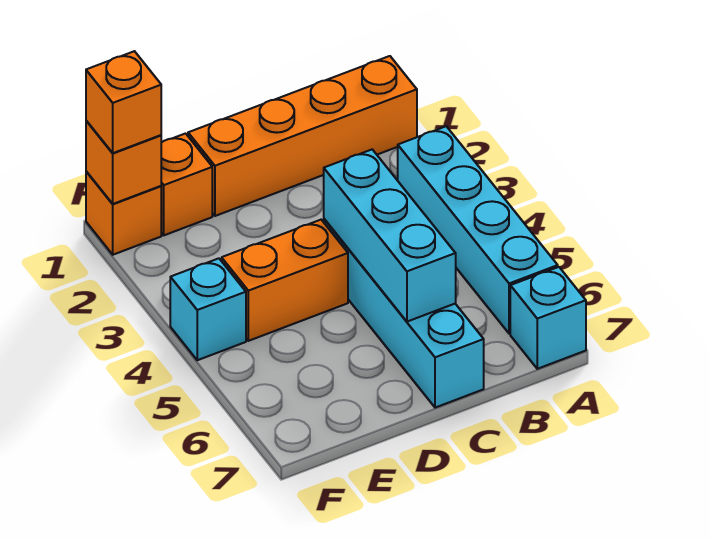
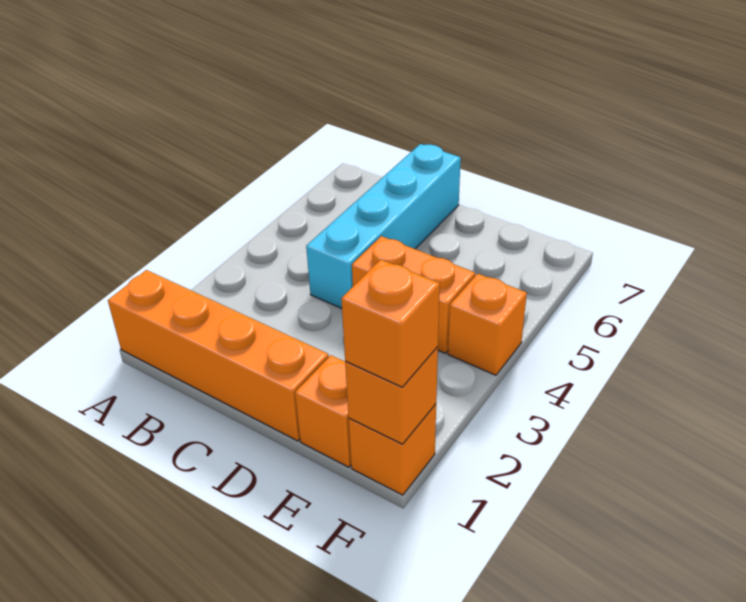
cyan brick A3:A6 level 1 -> none
cyan brick A7 level 1 -> none
cyan brick C4:C6 level 2 -> none
cyan brick F4 level 1 -> orange brick F4 level 1

